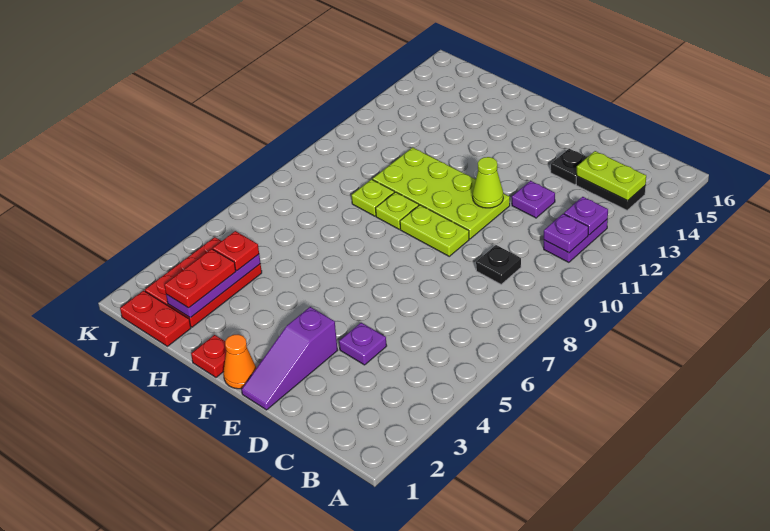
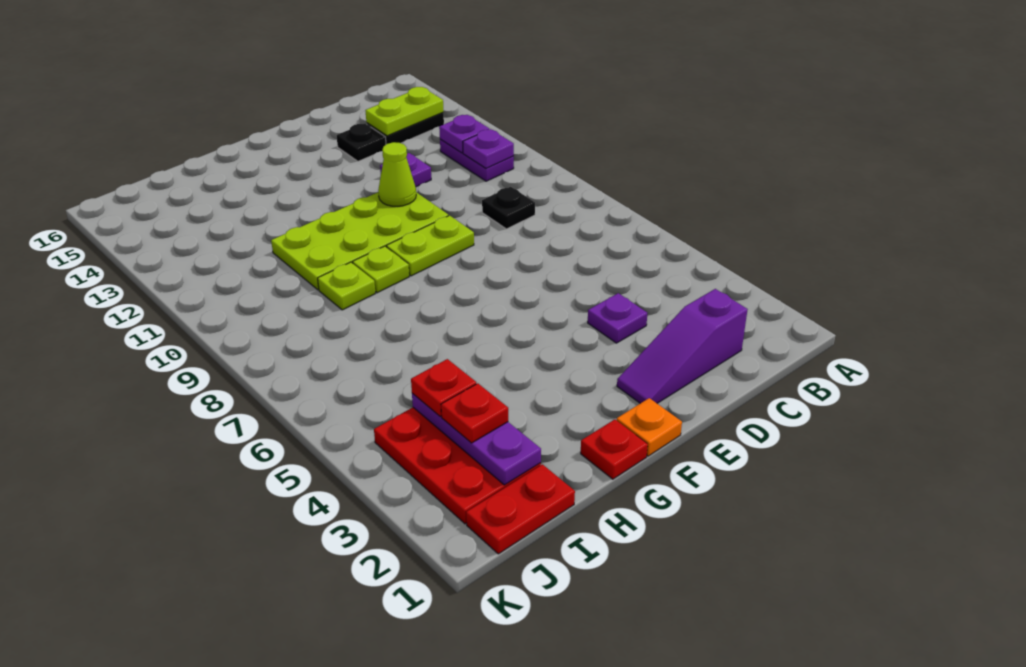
purple slope E1:E3 level 1 top 3 -> purple slope C2:E2 level 1 top C
orange cone F1 level 1 -> orange plate F1 level 1
red plate I2:I3 level 3 -> red plate I3 level 3

